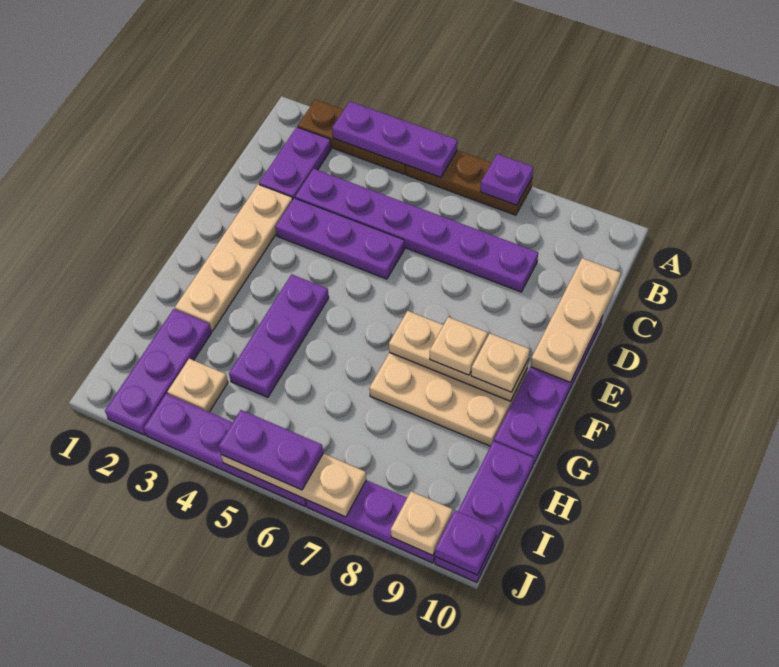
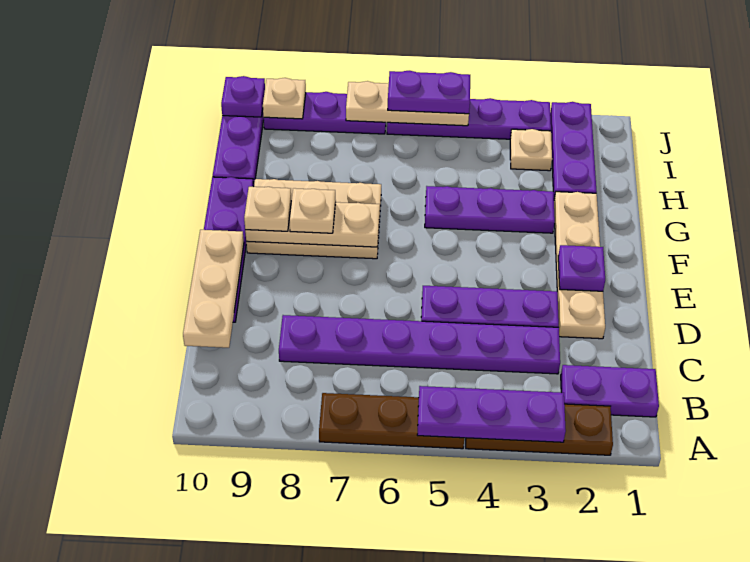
purple plate A7 level 2 -> purple plate E2 level 2
purple plate B2:C2 level 1 -> purple plate B1:B2 level 1
purple plate F4:H4 level 1 -> purple plate G3:G5 level 1

